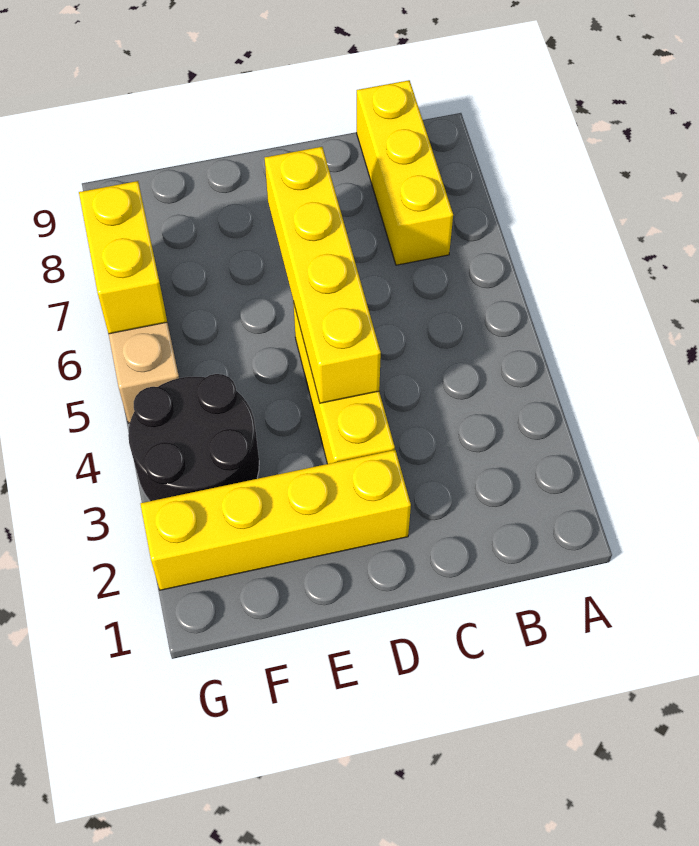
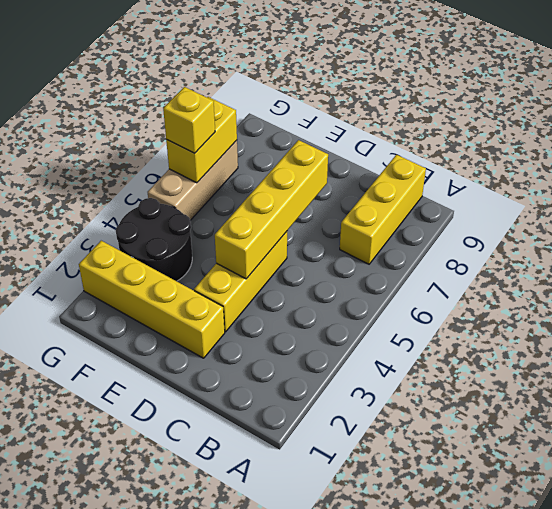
none -> yellow brick G6 level 3

